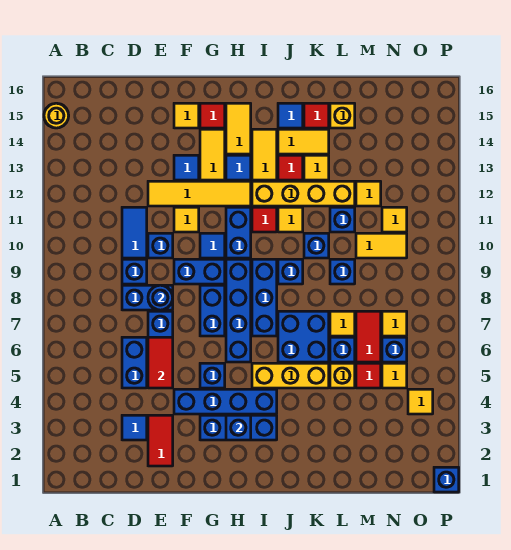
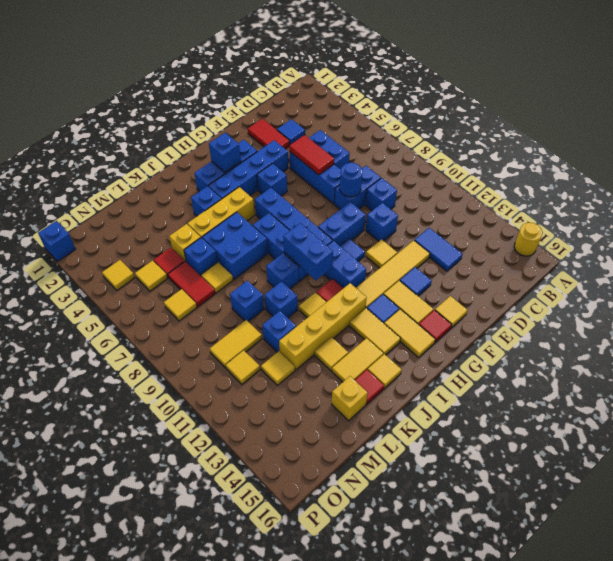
blue tile D10:D11 level 1 -> blue tile D12:D13 level 1
blue brick G7:G8 level 1 -> blue brick I9:I10 level 2
red tile J13 level 1 -> none
blue tile J15 level 1 -> yellow tile J15 level 1
blue brick N6 level 1 -> blue brick J4 level 1

